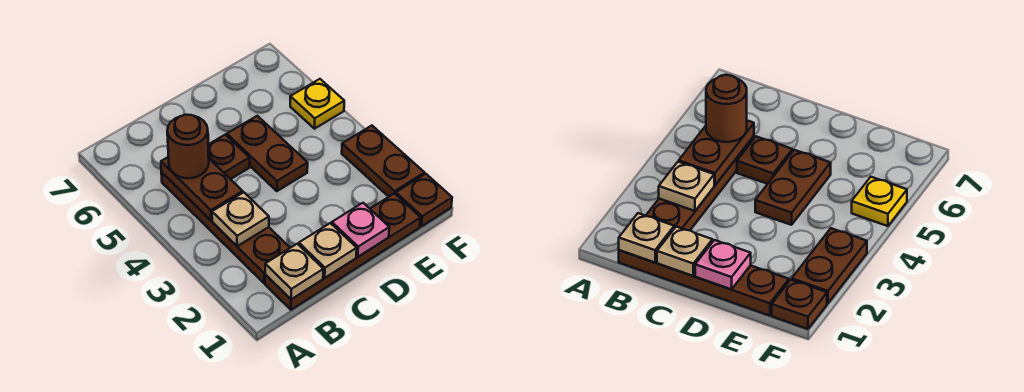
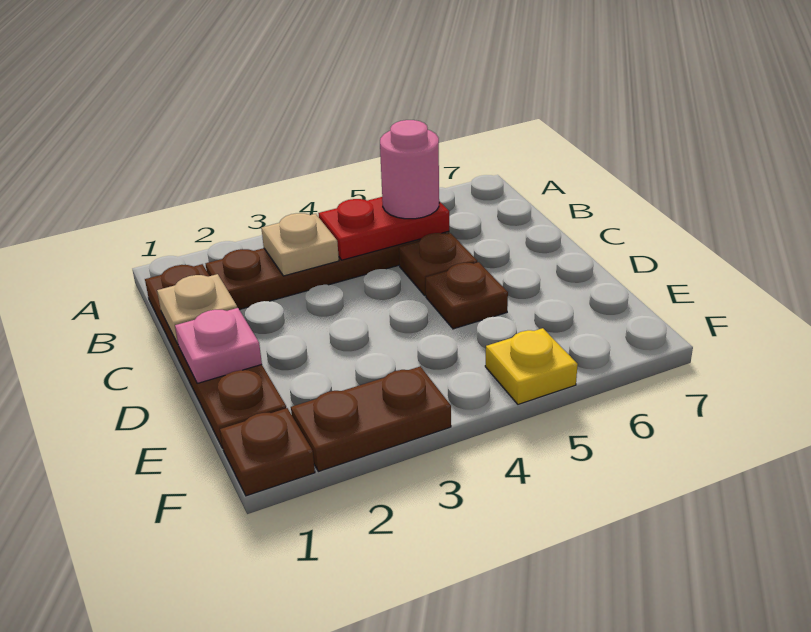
tan plate B1 level 2 -> none
brown plate B4:B5 level 2 -> red plate B4:B5 level 2
brown round brick B5 level 3 -> pink round brick B5 level 3
brown plate D4:D5 level 1 -> brown plate D5 level 1

